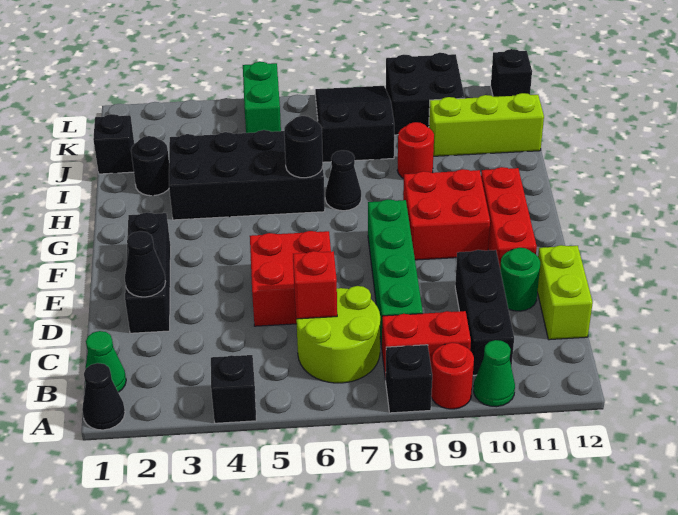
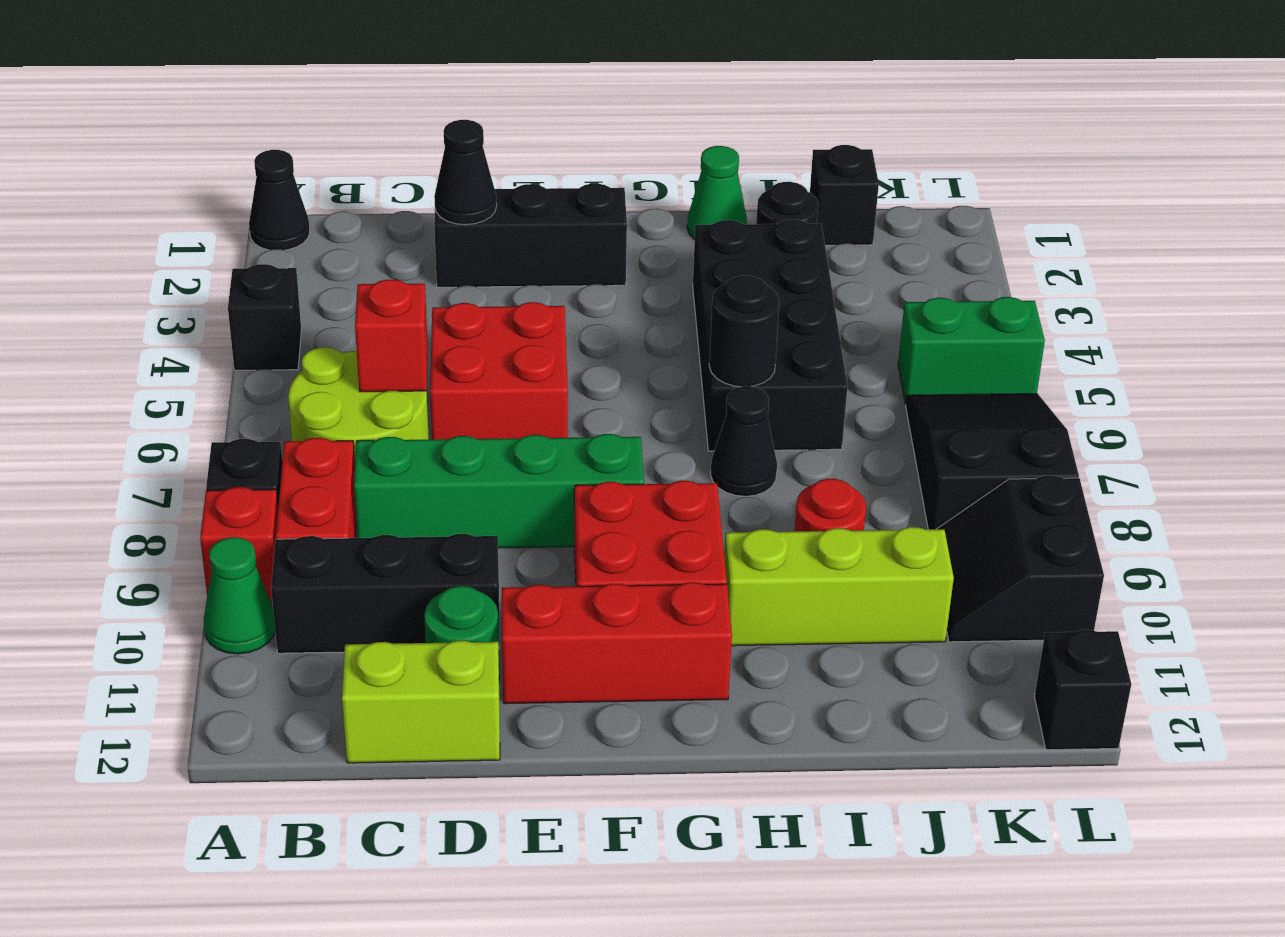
red round brick A9 level 1 -> red brick A9 level 1
green cone B1 level 1 -> green cone H1 level 1
black slope J7:L8 level 1 top J -> black slope K6:L8 level 1 top 8
lime brick J10:J12 level 1 -> lime brick H10:J10 level 1
black brick K9:L10 level 1 -> black slope K9:L10 level 1 top L

